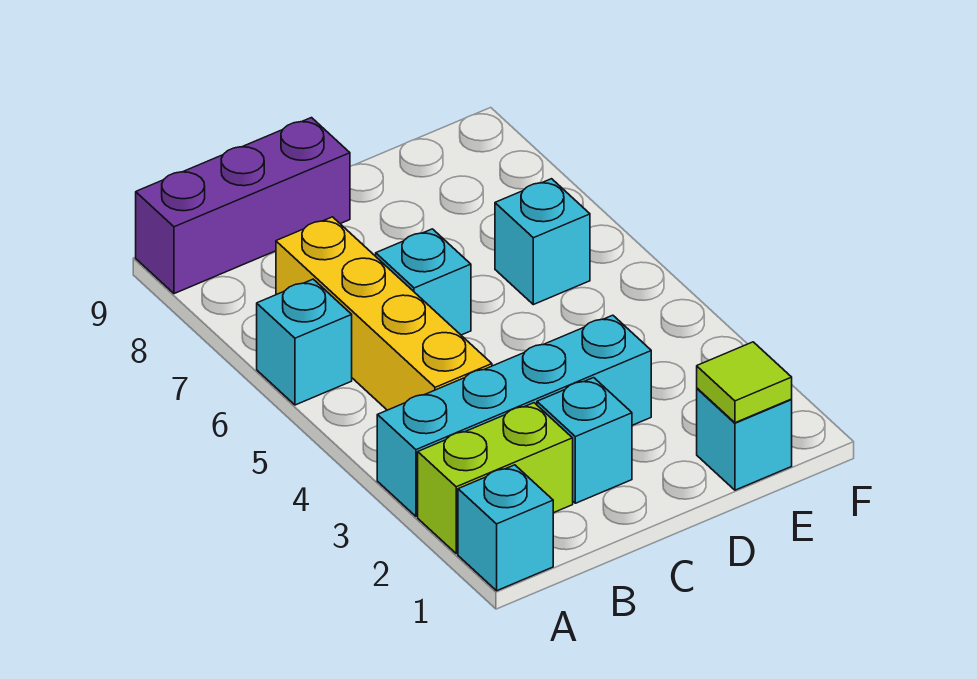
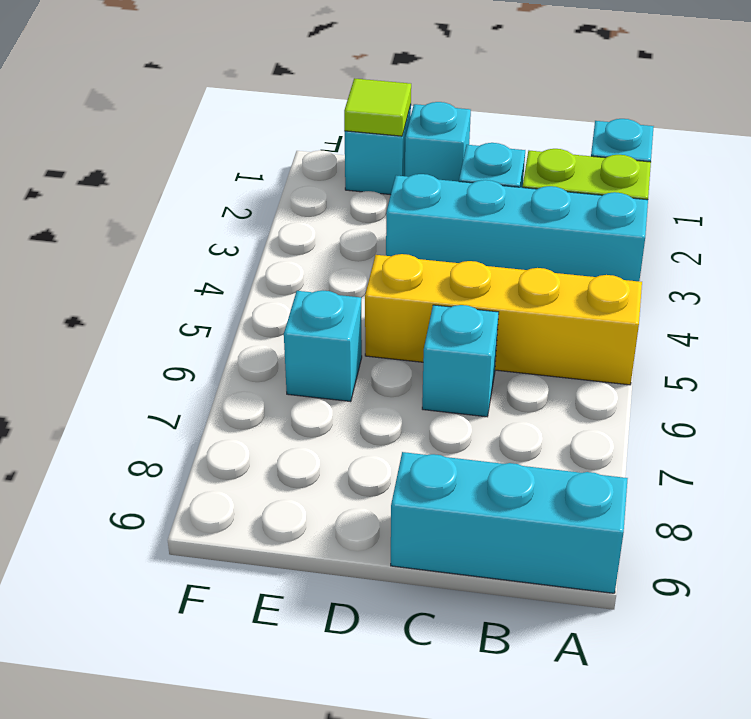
cyan brick A6 level 1 -> cyan brick D1 level 1
purple brick A9:C9 level 1 -> cyan brick A9:C9 level 1
yellow brick B4:B7 level 1 -> yellow brick A5:D5 level 1

